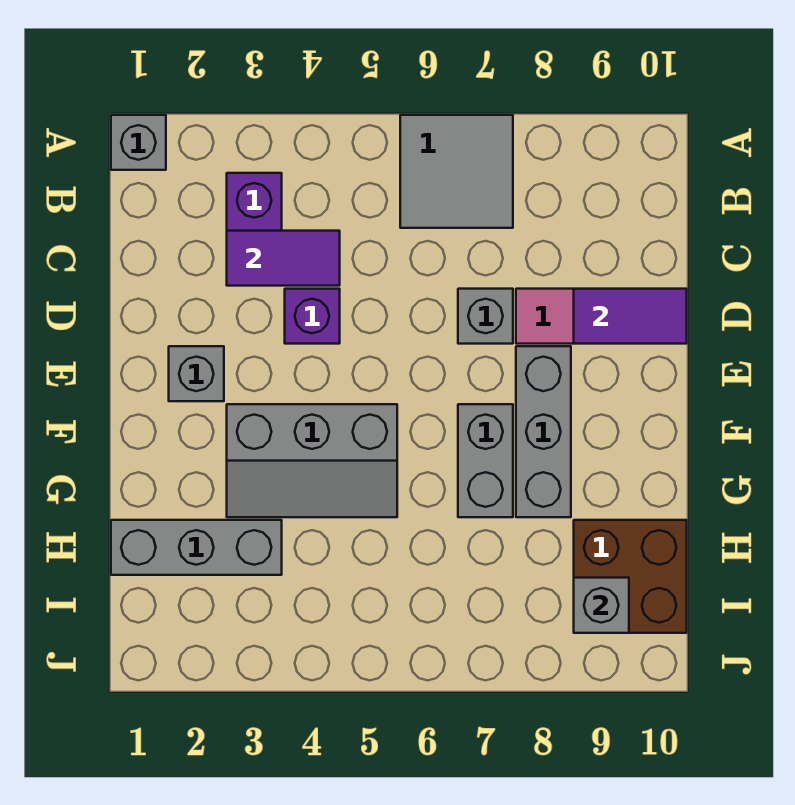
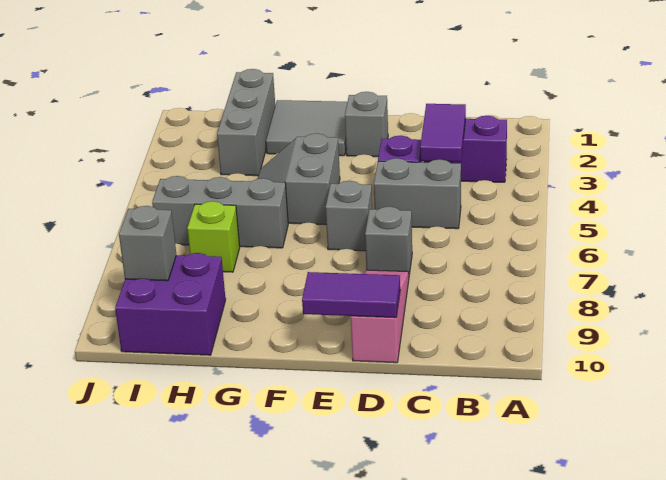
grey brick A1 level 1 -> grey brick E6 level 1
grey tile A6:B7 level 1 -> grey tile F1:G2 level 1
purple tile D9:D10 level 2 -> purple tile D10:E10 level 2
grey brick E8:G8 level 1 -> grey brick G6:I6 level 1
grey slope F3:G5 level 1 top F -> grey slope F4:G5 level 1 top F
grey brick F7:G7 level 1 -> grey brick C5:D5 level 1
none -> lime brick H7 level 1
brown brick H9:I10 level 1 -> purple brick H9:I10 level 1

